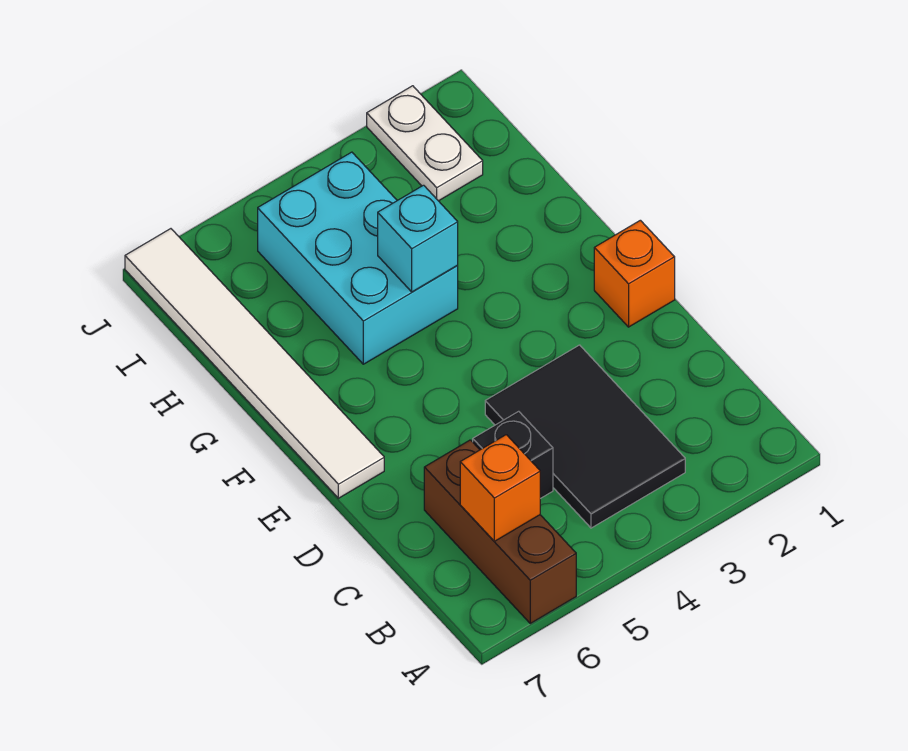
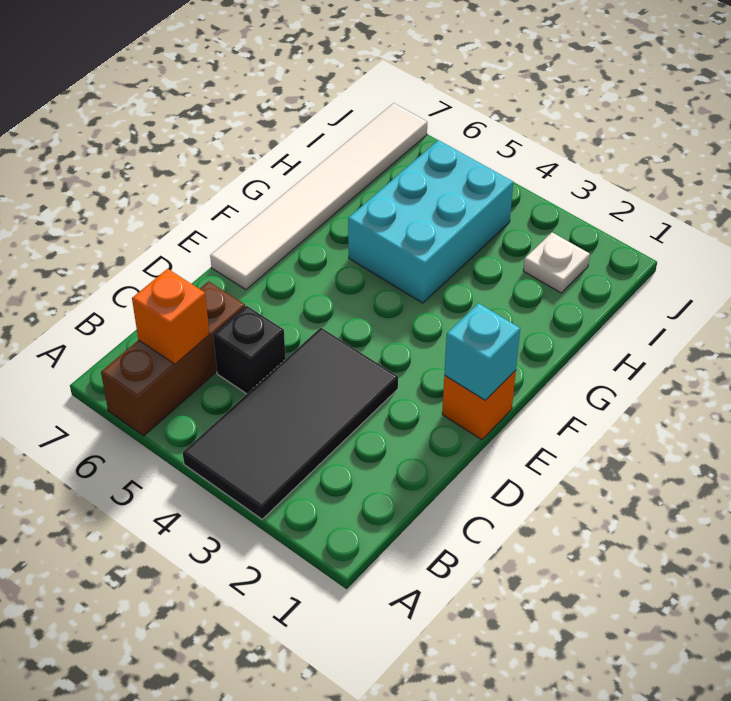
black tile B3:D4 level 1 -> black tile A3:D4 level 1
cyan brick G4 level 2 -> cyan brick E1 level 2
white plate I2:J2 level 1 -> white plate I2 level 1

